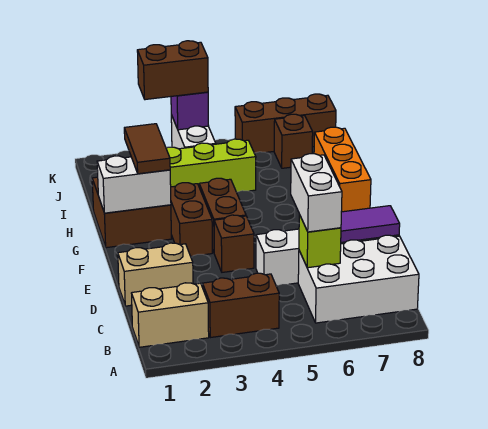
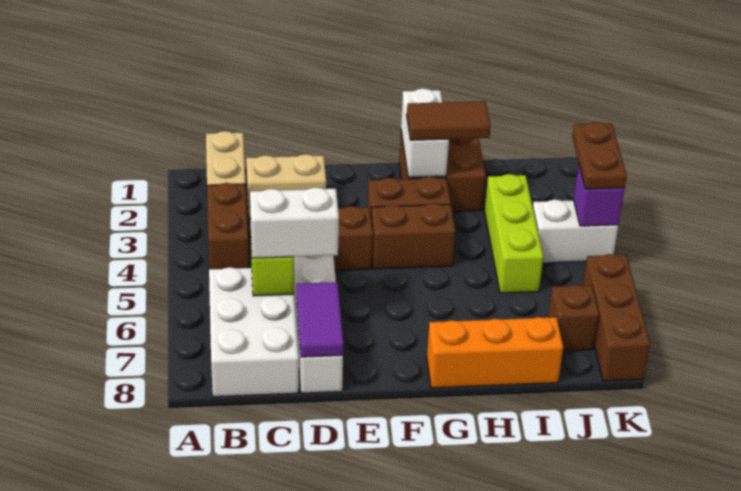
tan brick D1:D2 level 1 -> tan brick C2:D2 level 1
brown brick K3:K4 level 3 -> brown plate K3:K4 level 3

